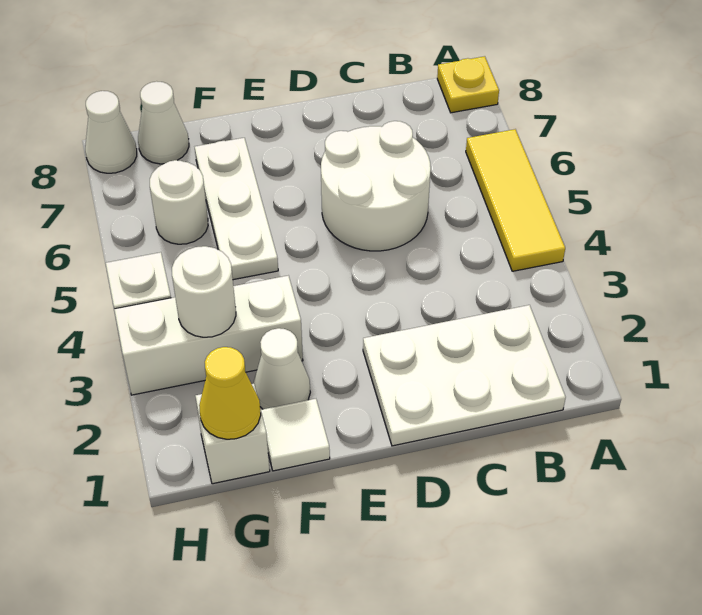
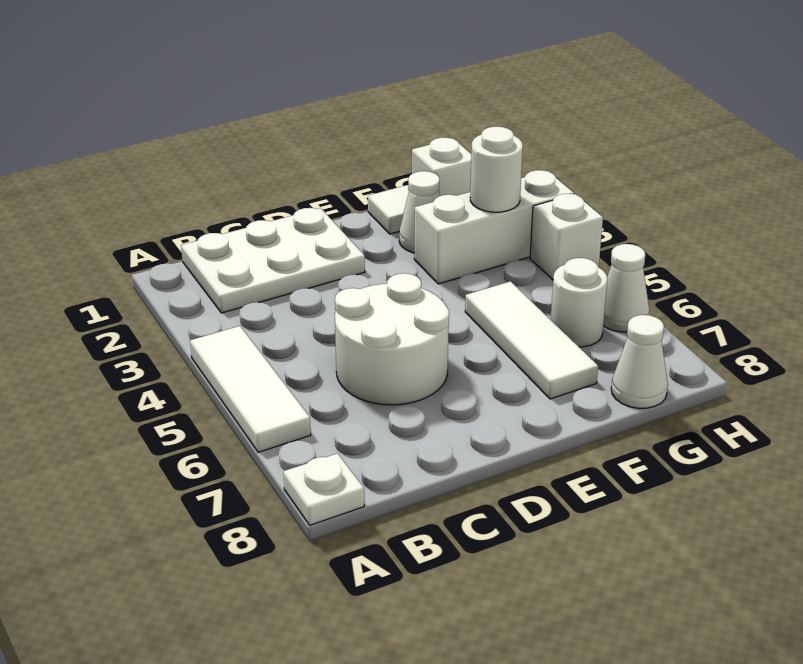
yellow tile A4:A6 level 1 -> white tile A4:A6 level 1
yellow plate A8 level 1 -> white plate A8 level 1
white plate F5:F7 level 1 -> white tile F5:F7 level 1
yellow cone G1 level 2 -> none
white cone H8 level 1 -> white cone H6 level 1

